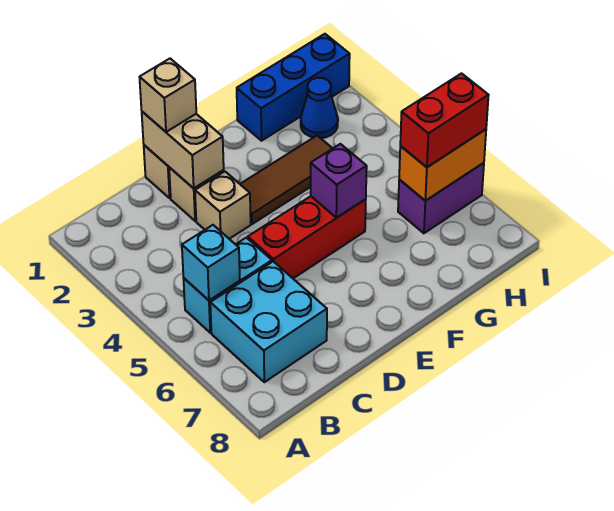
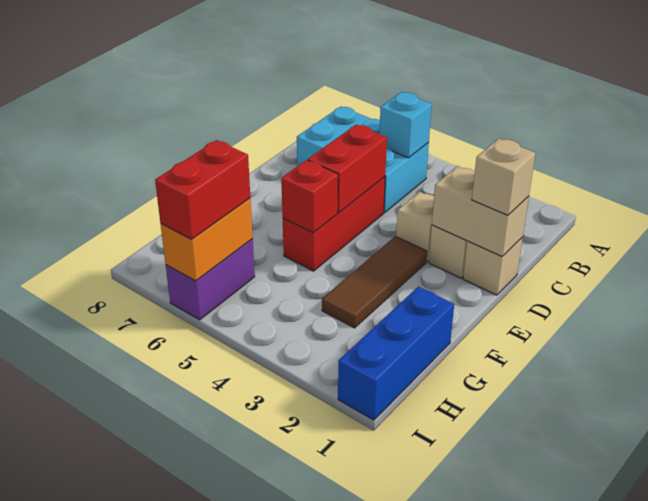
none -> red brick D5:E5 level 2
purple brick F5 level 2 -> red brick F5 level 2
blue cone H2 level 1 -> none

